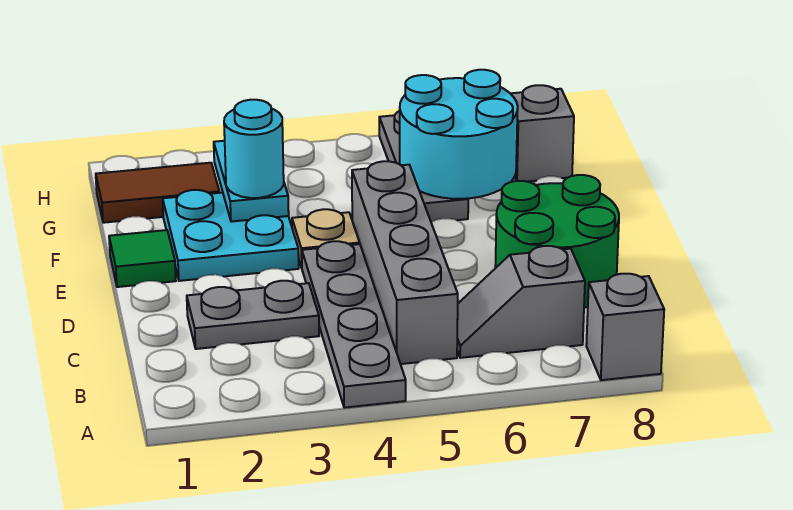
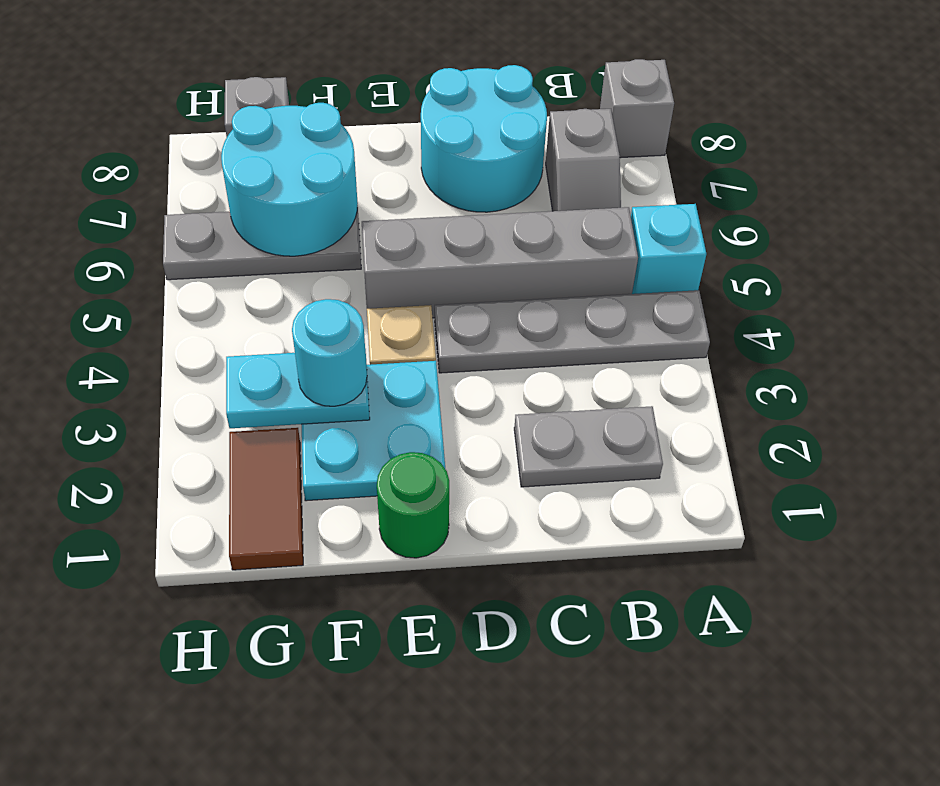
none -> cyan brick A5 level 1
grey plate C2:C3 level 1 -> grey plate B2:C2 level 1
green round brick C7:D8 level 1 -> cyan round brick C7:D8 level 1
green tile E1 level 1 -> green round brick E1 level 1

